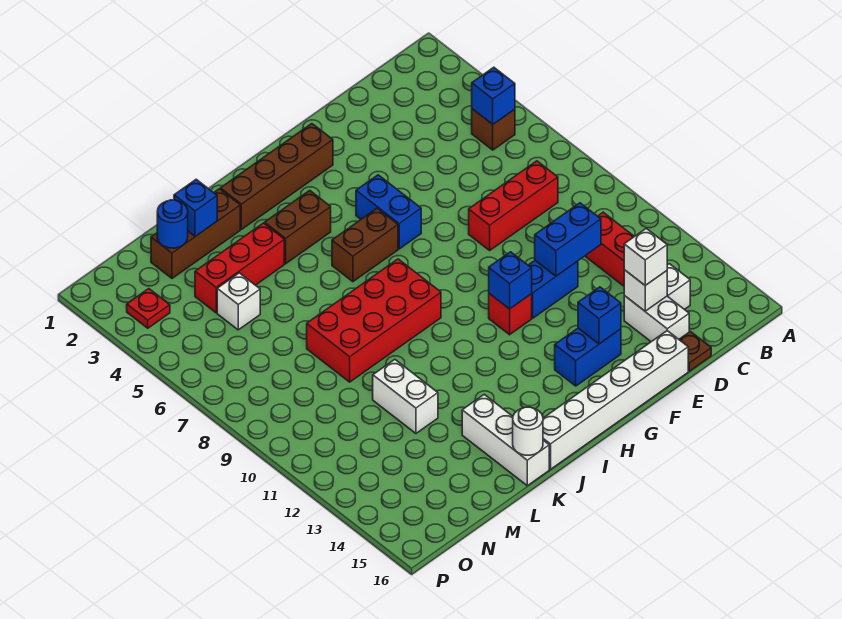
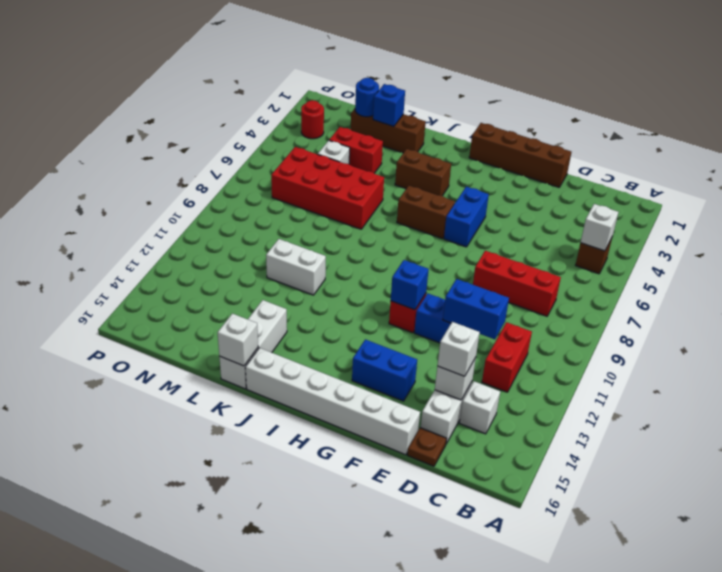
blue brick B5 level 2 -> white brick B5 level 2
blue brick F14 level 2 -> none
brown brick G2:J2 level 1 -> brown brick E1:H1 level 1
red brick I8:L9 level 1 -> red brick K6:N7 level 1
red brick K4:M4 level 1 -> red brick L4:M4 level 1
white round brick K16 level 2 -> white brick K16 level 2
white brick L11:L12 level 1 -> white brick K11:L11 level 1
red plate O3 level 1 -> red round brick O3 level 1

